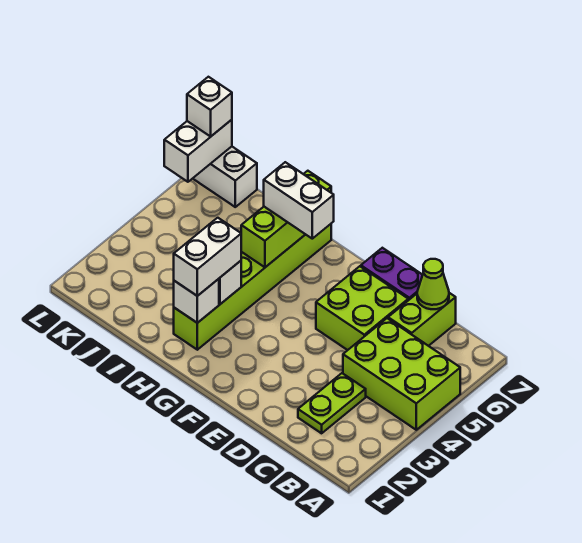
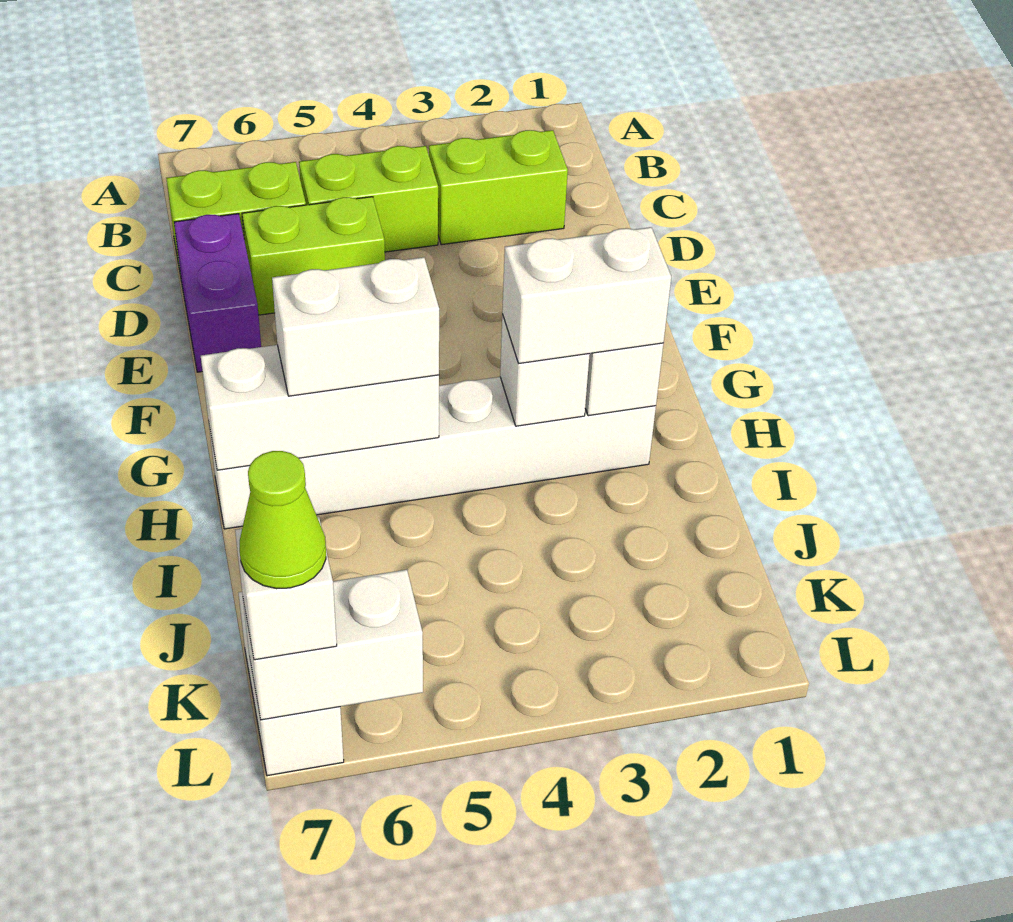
lime brick A4:C5 level 1 -> lime brick C4:C5 level 1
lime plate C2:C3 level 1 -> lime brick C2:C3 level 1
lime cone C7 level 2 -> lime cone L7 level 4
lime brick D5:E6 level 1 -> lime brick D5:D6 level 1
white brick G6:H6 level 3 -> white brick H5:H6 level 3
lime brick H2:H7 level 1 -> white brick H2:H7 level 1
lime brick H5:H7 level 2 -> white brick H5:H7 level 2

